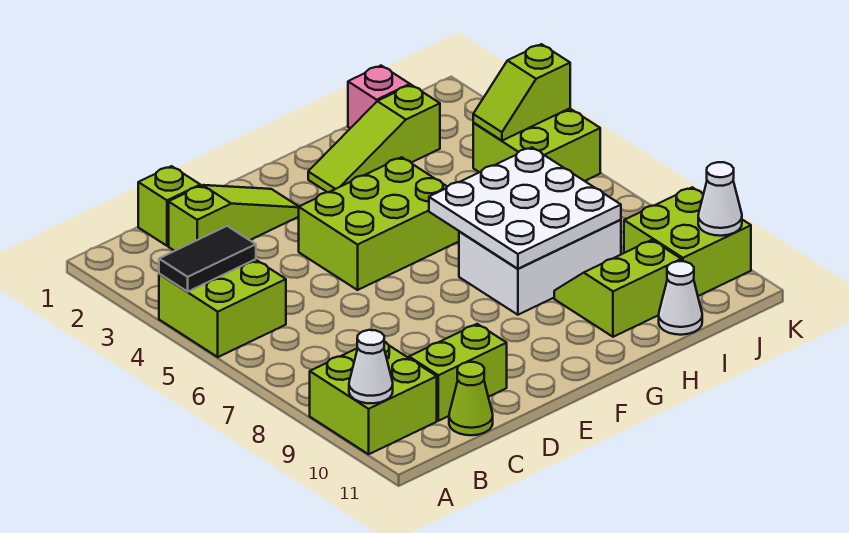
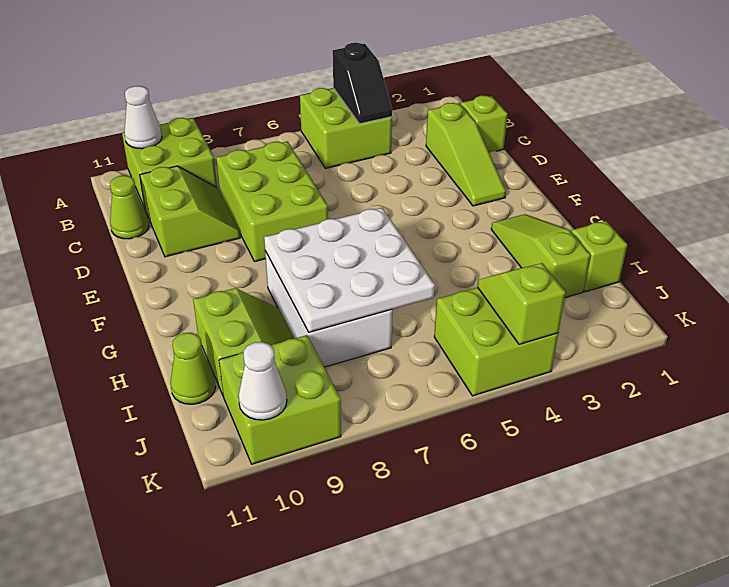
black tile A4:B4 level 2 -> black slope A4:B4 level 2 top A
lime brick E4:G5 level 1 -> lime brick C7:E8 level 1
pink brick I1 level 1 -> lime brick I1 level 1
white cone I11 level 1 -> lime cone I11 level 1

